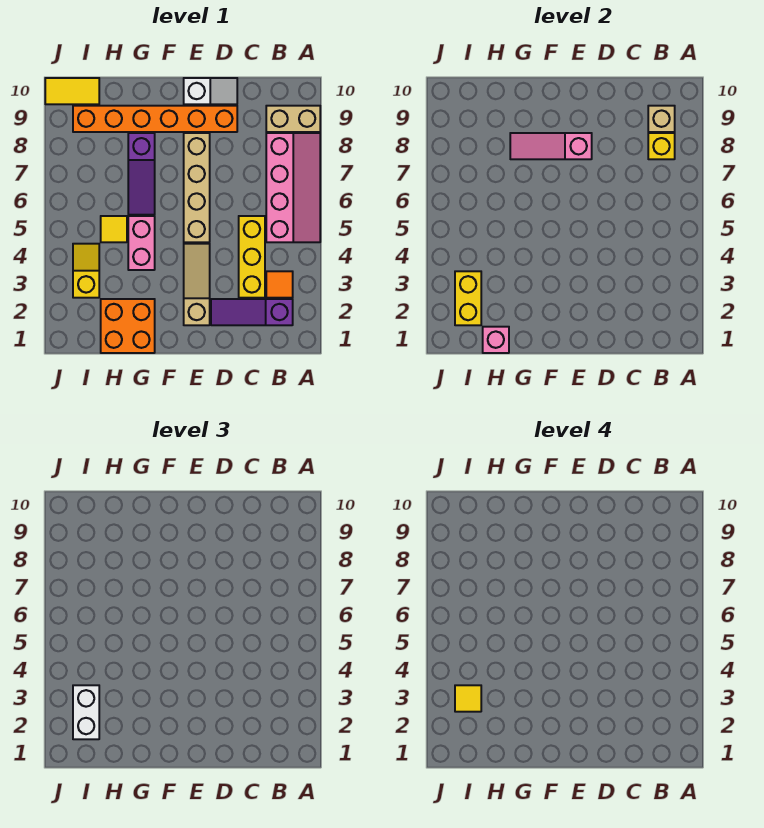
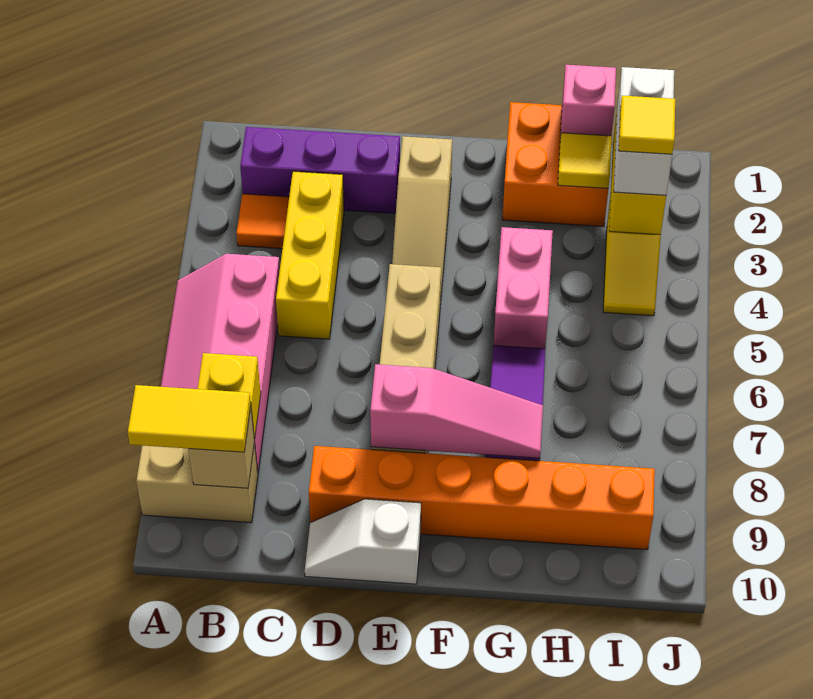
purple slope B2:D2 level 1 top B -> purple brick B2:D2 level 1
yellow tile H5 level 1 -> yellow tile H2 level 2
yellow tile I10:J10 level 1 -> yellow tile A9:B9 level 3

